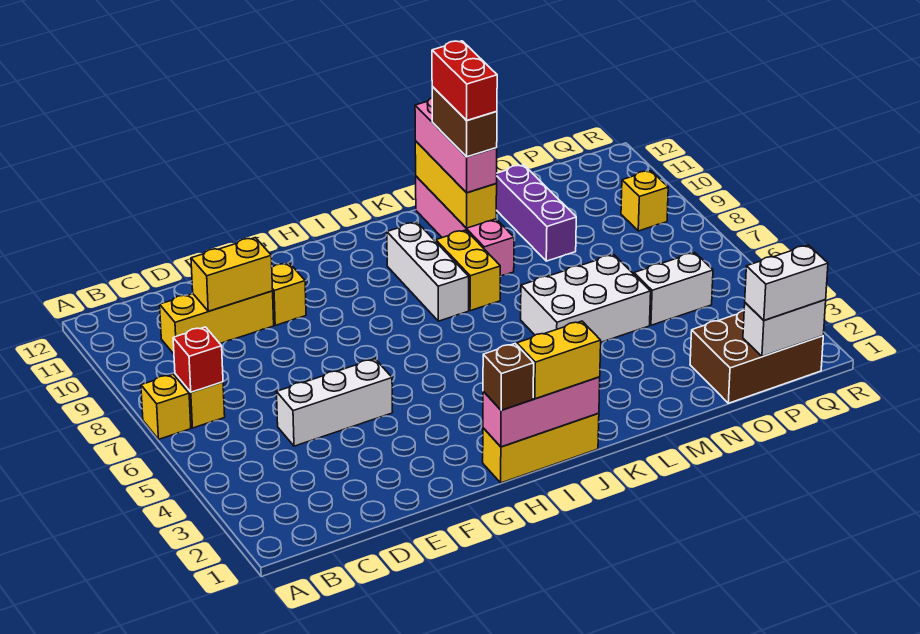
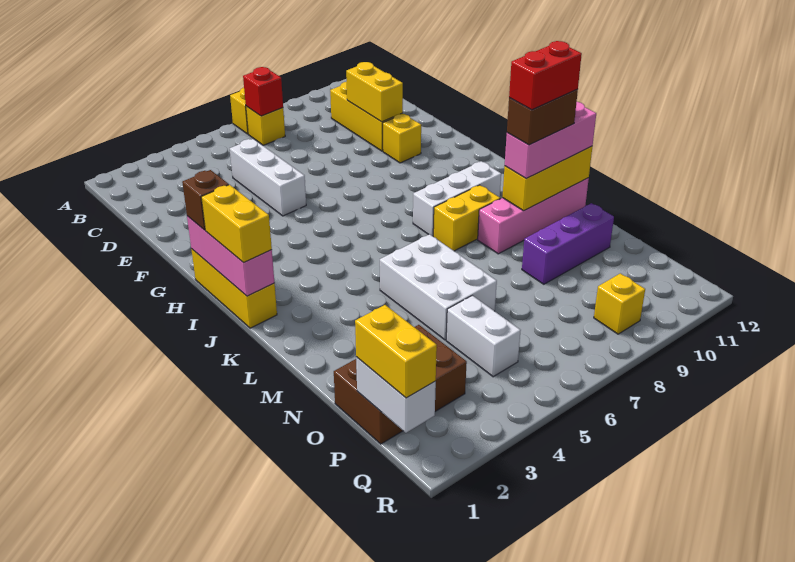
brown brick O1:Q2 level 1 -> brown brick O1:P3 level 1
white brick P1:Q1 level 3 -> yellow brick P1:Q1 level 3

